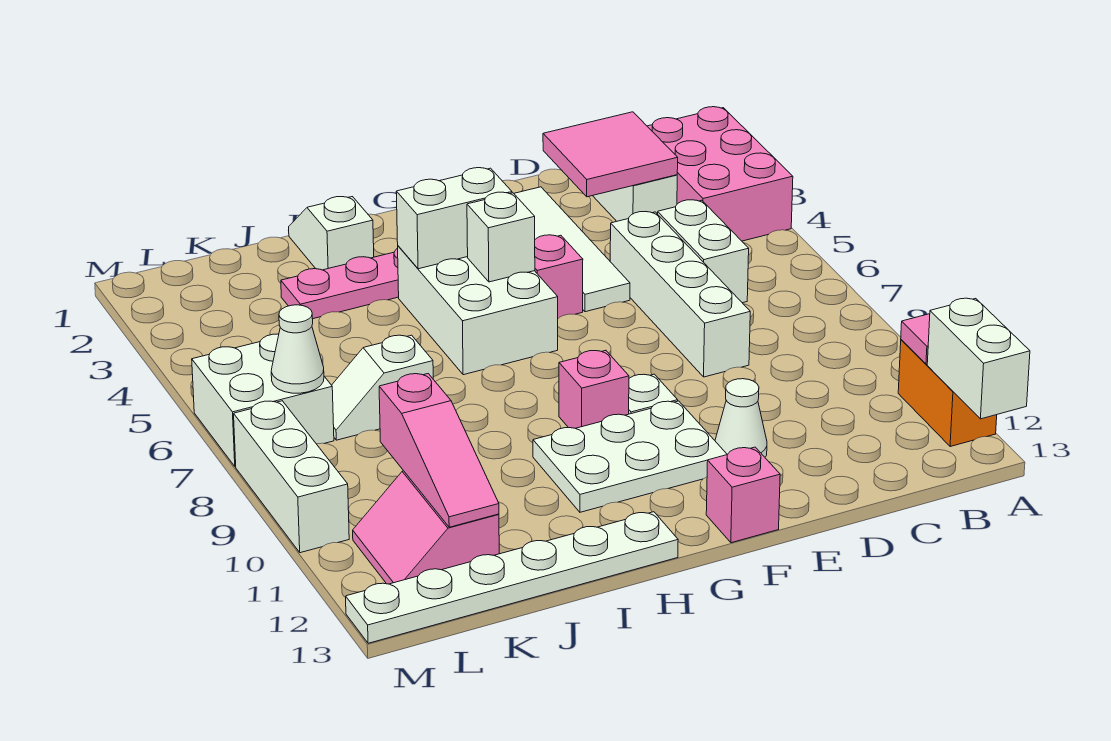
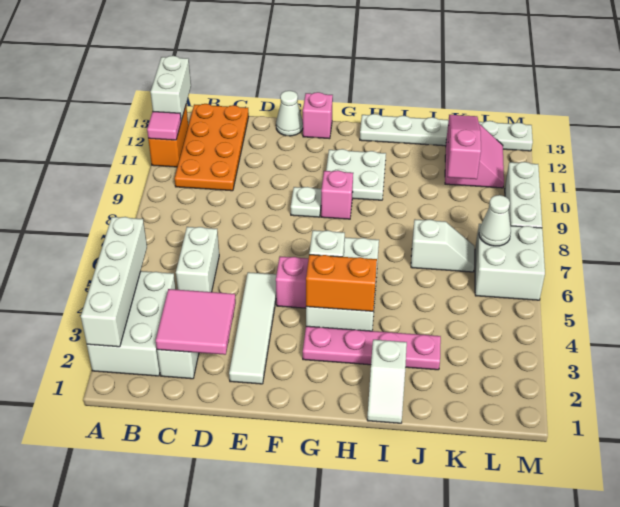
pink brick A2:B4 level 1 -> white brick A2:B4 level 1
none -> orange plate B10:C13 level 1
white brick D5:D8 level 1 -> white brick A2:A5 level 2
white cone E11 level 1 -> white cone E13 level 1
white plate F10:H11 level 1 -> white plate G10:H11 level 1
white brick G4:H4 level 2 -> orange brick G4:H4 level 2

